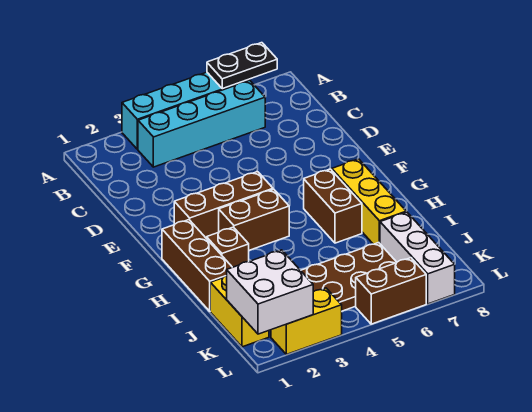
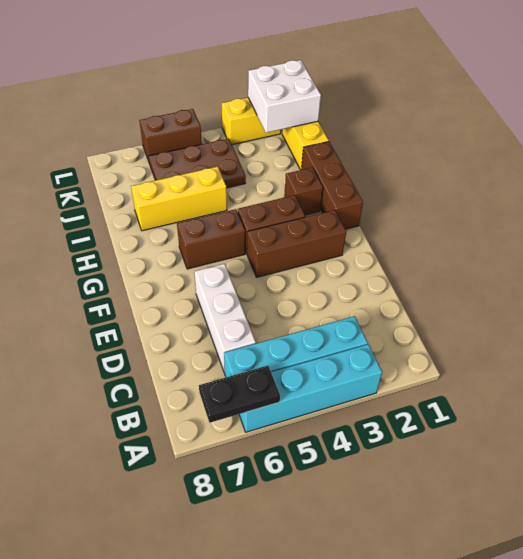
brown brick G6:H6 level 1 -> brown brick G5:G6 level 1
yellow brick G7:I7 level 1 -> yellow brick I5:I7 level 1
white brick J7:L7 level 1 -> white brick C6:E6 level 1

